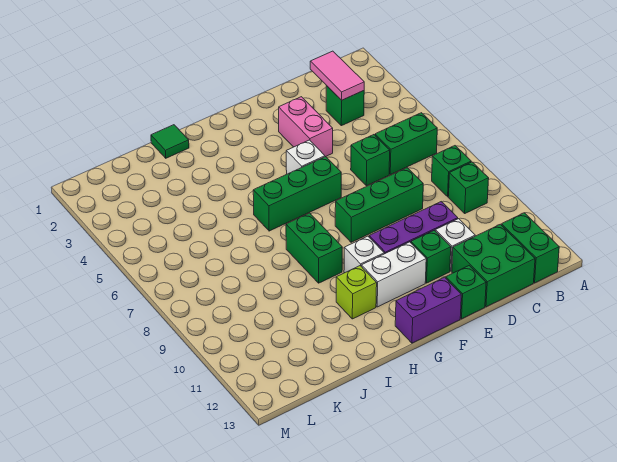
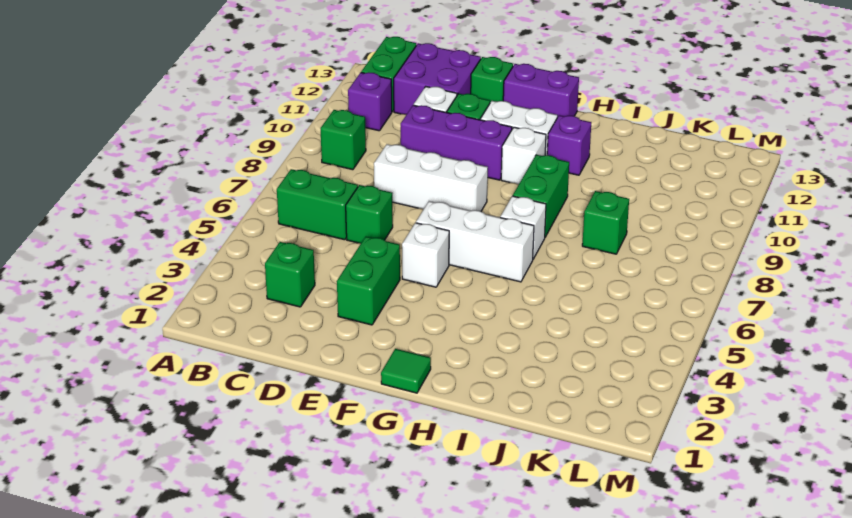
green brick B8 level 1 -> green brick J8 level 1
none -> purple brick B11 level 1
pink tile C2:C3 level 2 -> none
green brick C12:D13 level 1 -> purple brick C12:D13 level 1
green brick D8:F8 level 1 -> white brick D8:F8 level 1
pink brick E3:E4 level 1 -> green brick E3:E4 level 1
green brick F6:H6 level 1 -> white brick F6:H6 level 1
none -> white brick H7 level 1
lime brick H11 level 1 -> purple brick H11 level 1
green tile I1 level 1 -> green tile G1 level 1

